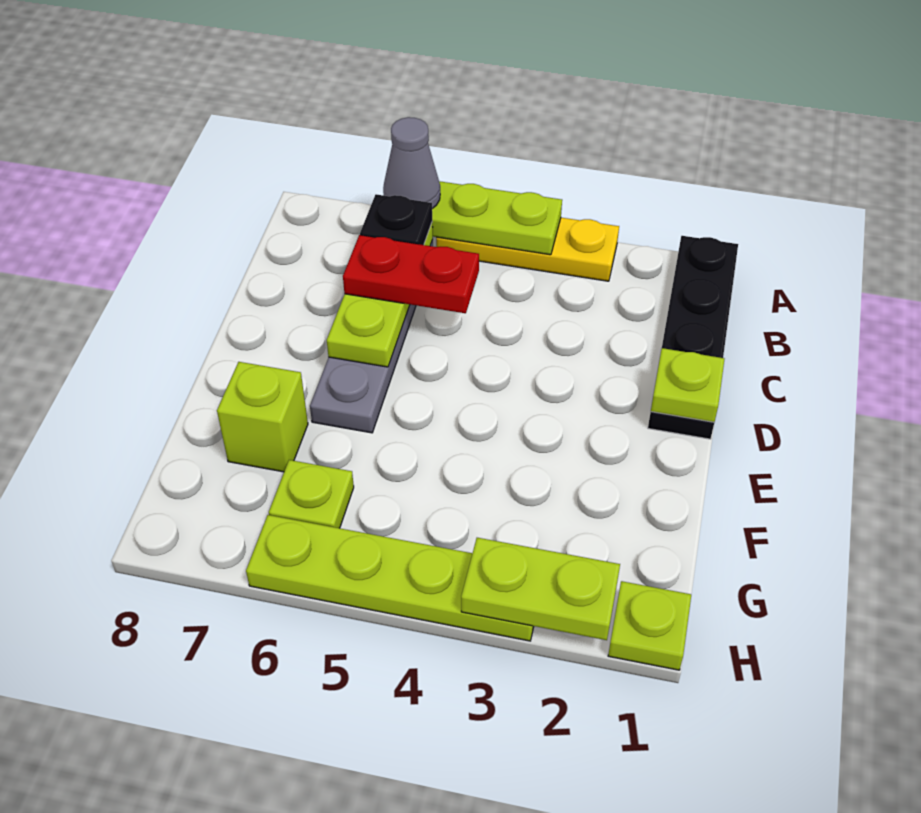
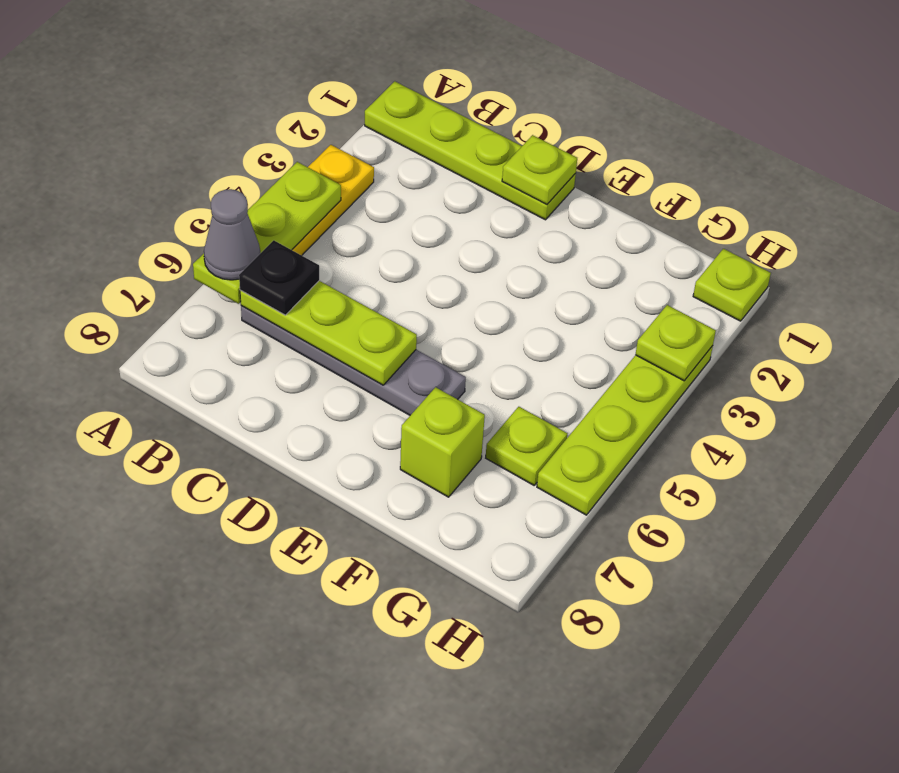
black plate A1:D1 level 1 -> lime plate A1:D1 level 1
red plate C5:C6 level 3 -> none
lime plate H2:H3 level 2 -> lime plate H3 level 2

